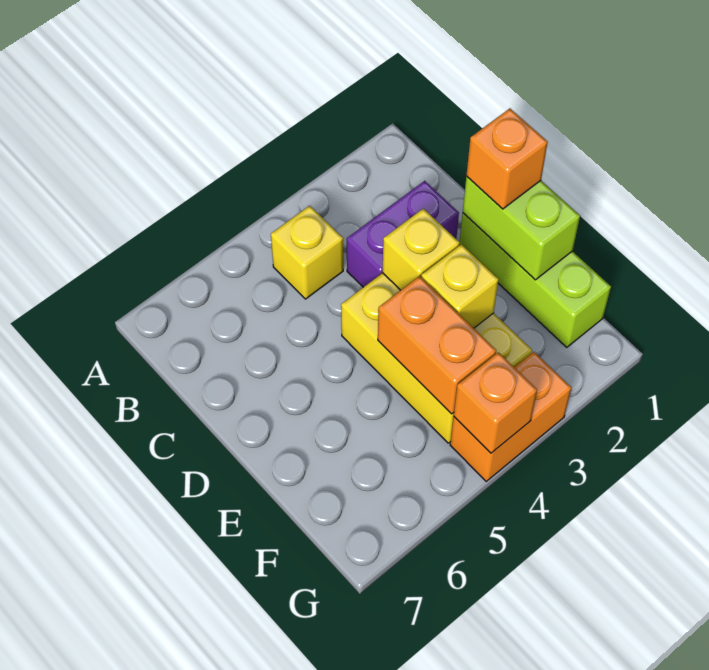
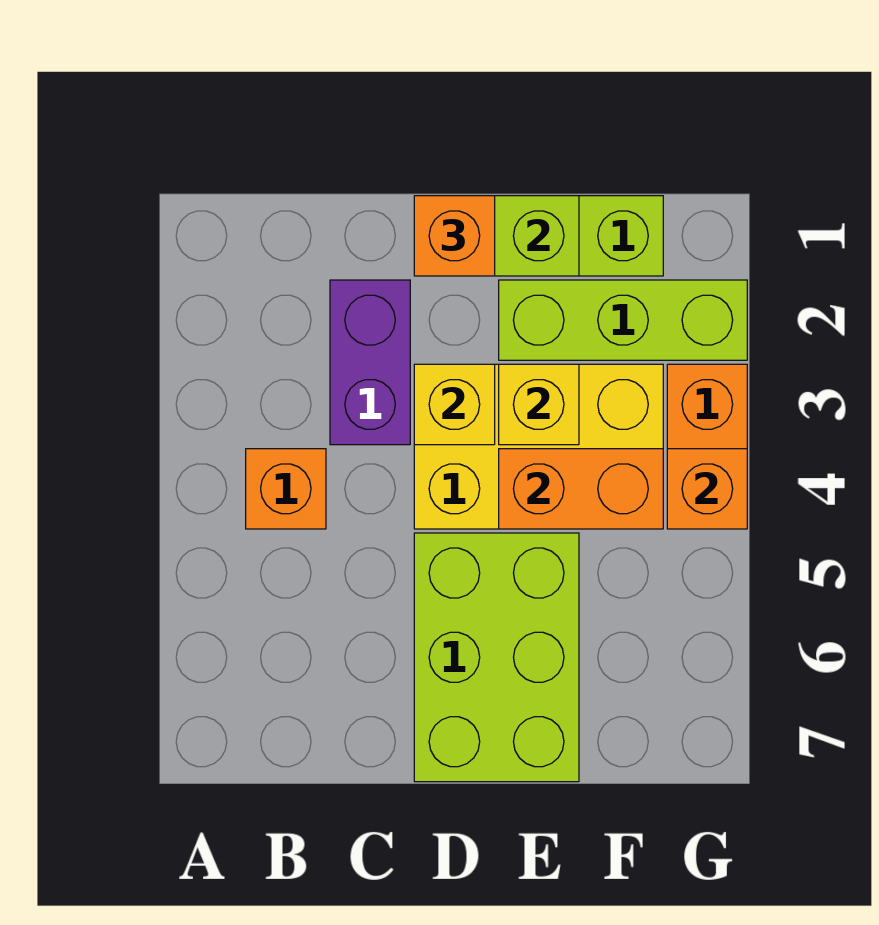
yellow brick B4 level 1 -> orange brick B4 level 1
none -> lime brick D5:E7 level 1
none -> lime brick E2:G2 level 1

